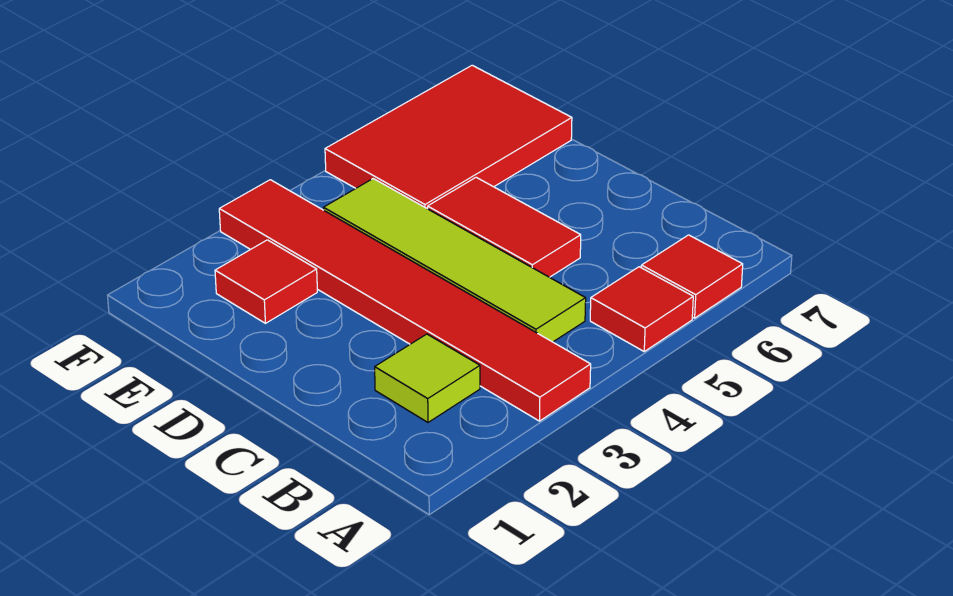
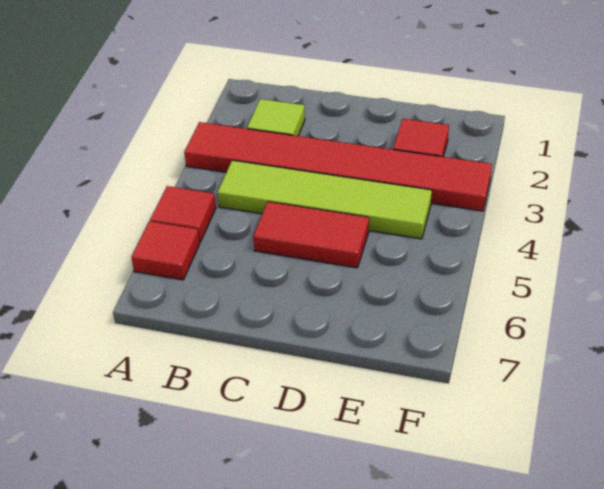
red tile E5:F7 level 1 -> none

